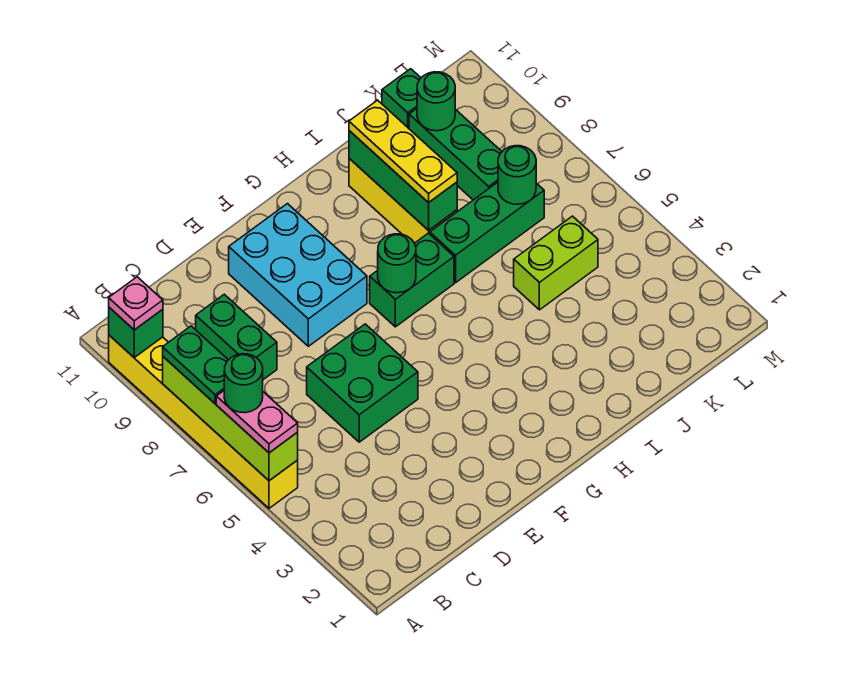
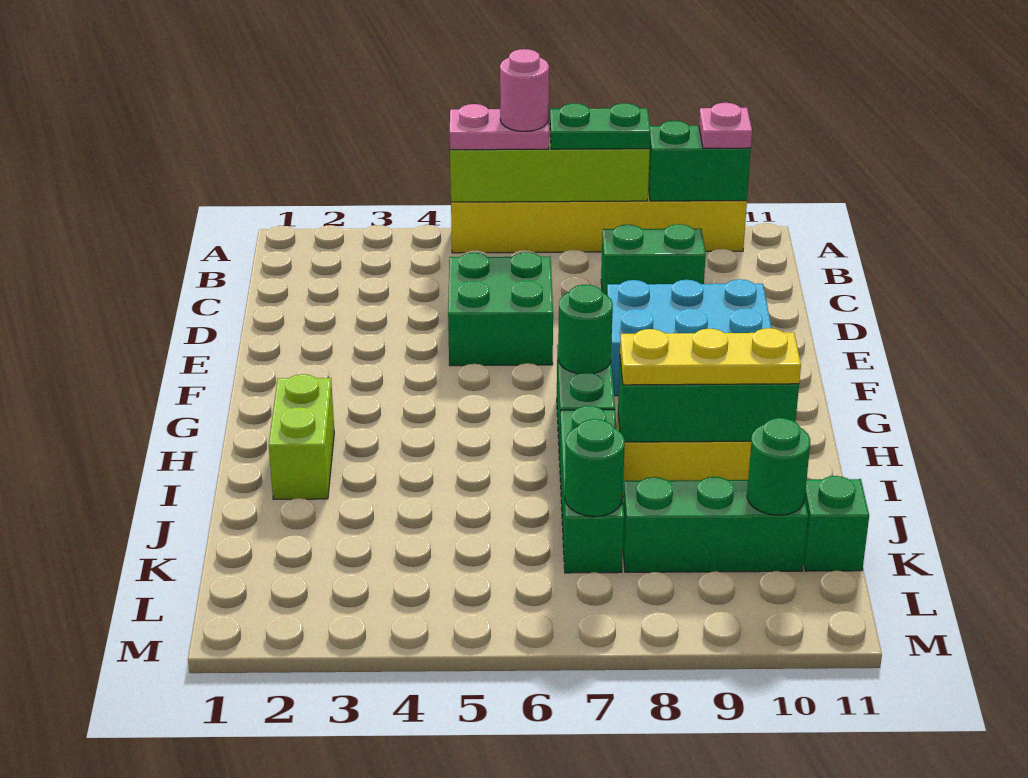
green round brick A6 level 4 -> pink round brick A6 level 4
green brick A10 level 2 -> green brick A9:A10 level 2
lime brick J5:K5 level 1 -> lime brick H2:I2 level 1

